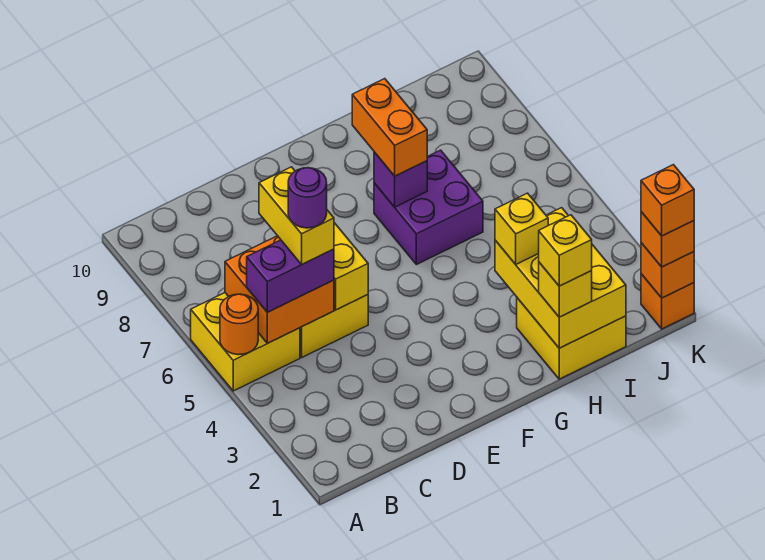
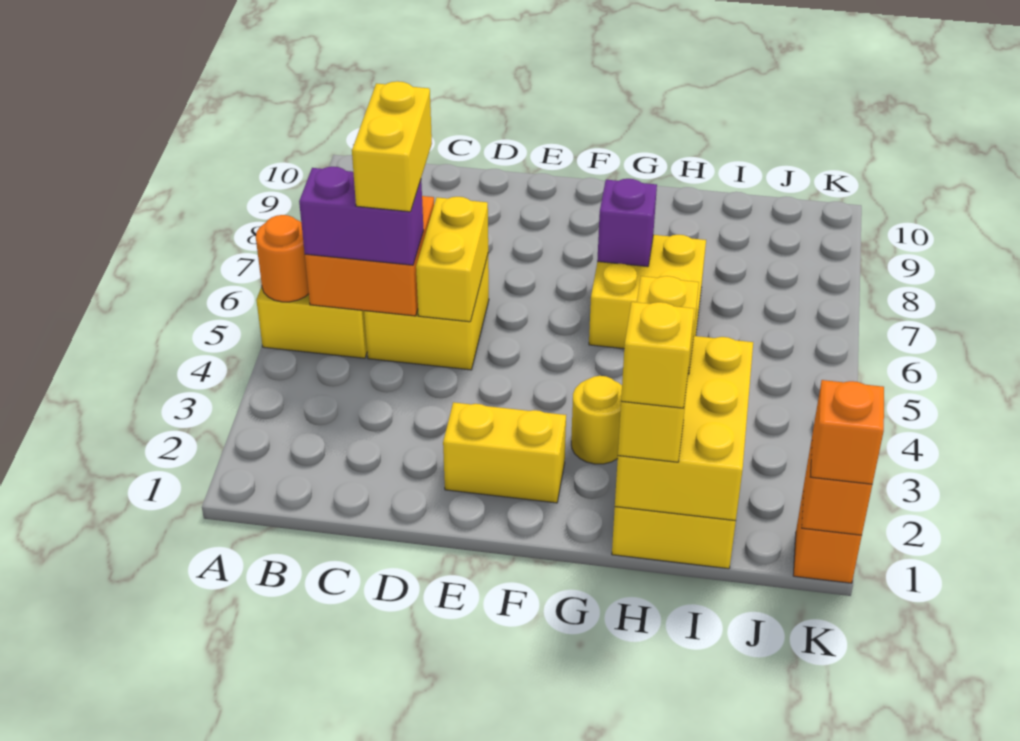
purple round brick C5 level 5 -> none
none -> yellow brick E2:F2 level 1
none -> yellow round brick G3 level 1
purple brick G6:H7 level 1 -> yellow brick G6:H7 level 1
orange brick G7:G8 level 3 -> none
orange brick K1 level 4 -> none

